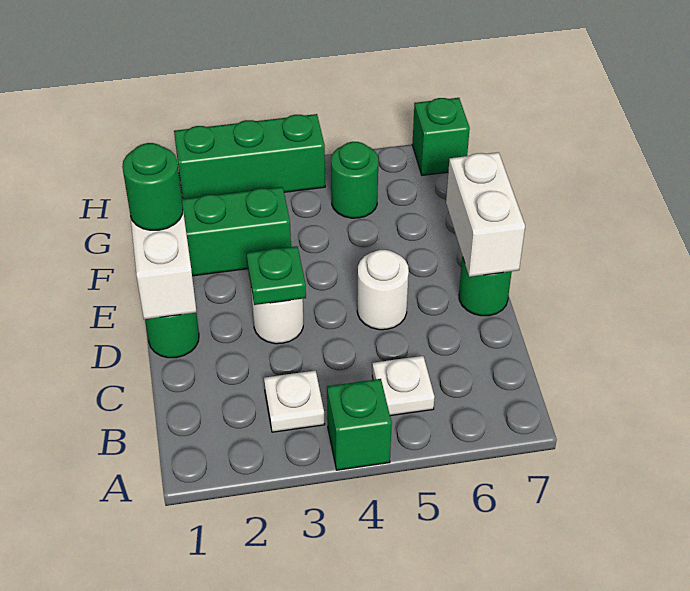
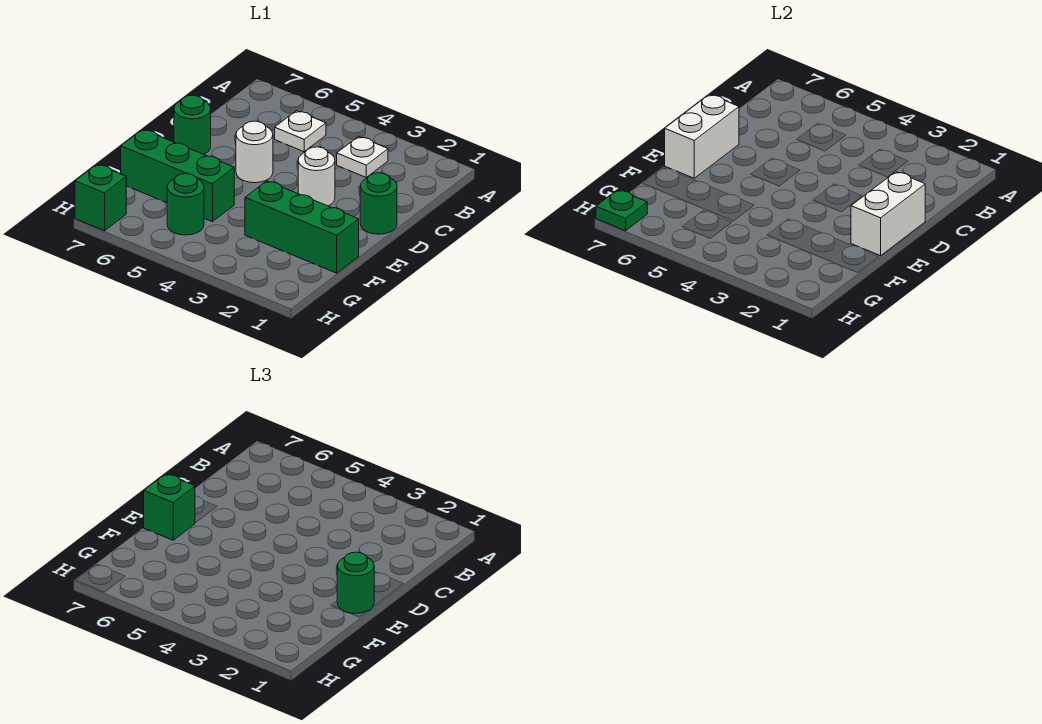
green brick A4 level 1 -> green brick E7 level 3
green plate D3 level 2 -> green plate H7 level 2
green brick H2:H4 level 1 -> green brick F5:F7 level 1

